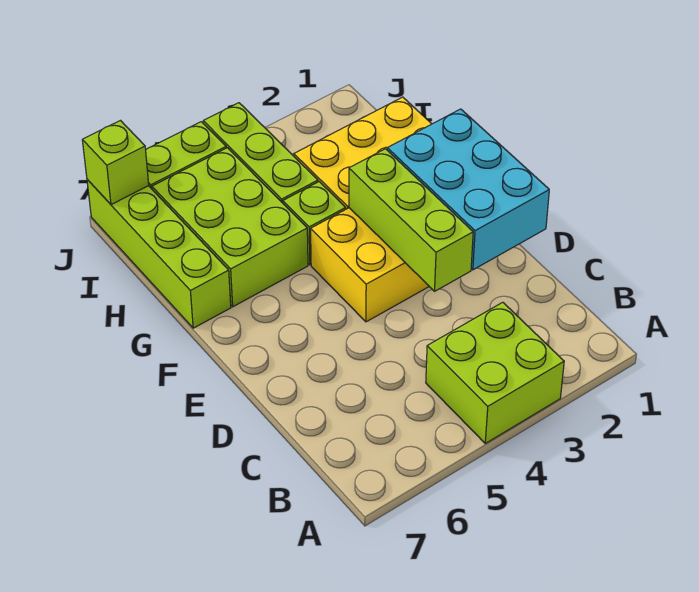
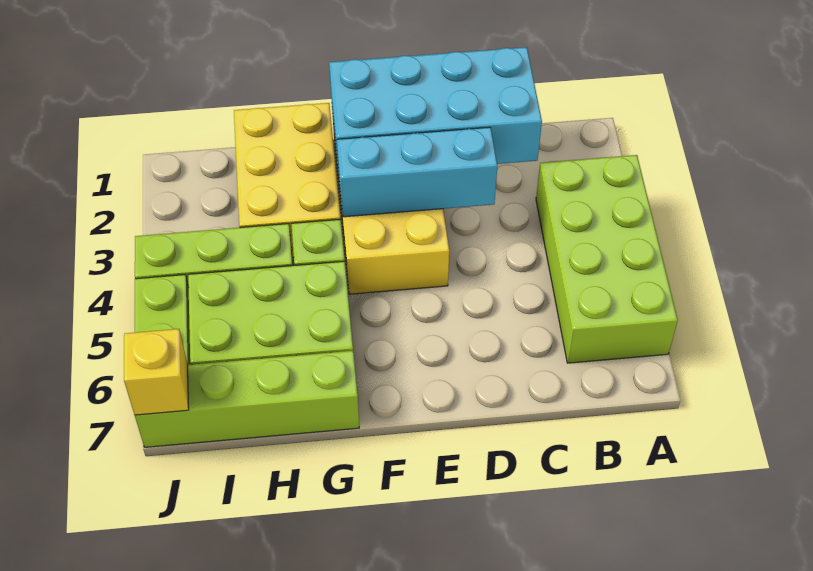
lime brick A3:B4 level 1 -> lime brick A3:B6 level 1
cyan brick D1:F2 level 2 -> cyan brick C1:F2 level 2
lime brick D3:F3 level 2 -> cyan brick D3:F3 level 2
lime brick J7 level 2 -> yellow brick J7 level 2

